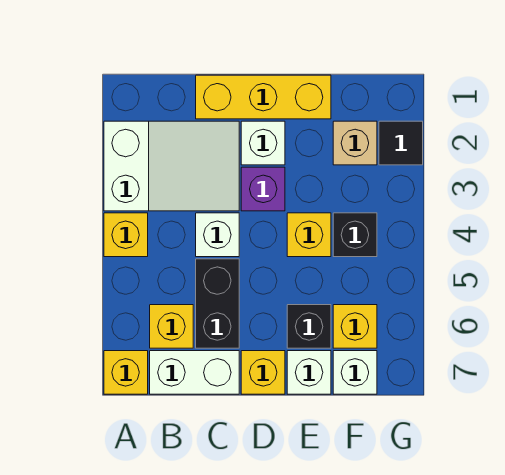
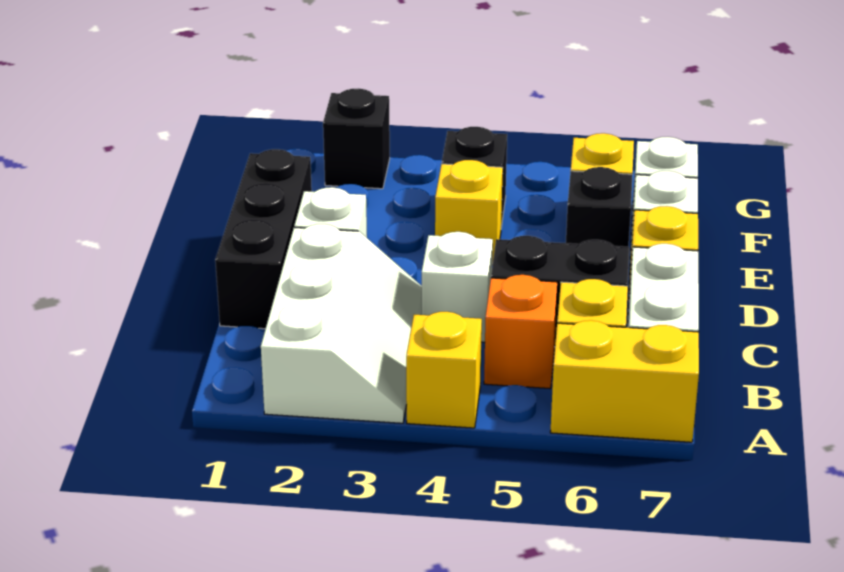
white slope A2:C3 level 1 top A -> white slope A2:C3 level 1 top 2
yellow brick A7 level 1 -> yellow brick A6:A7 level 1
none -> orange brick B5 level 1
yellow brick C1:E1 level 1 -> black brick C1:E1 level 1
purple brick D3 level 1 -> none
tan brick F2 level 1 -> none
black tile G2 level 1 -> black brick G2 level 1

